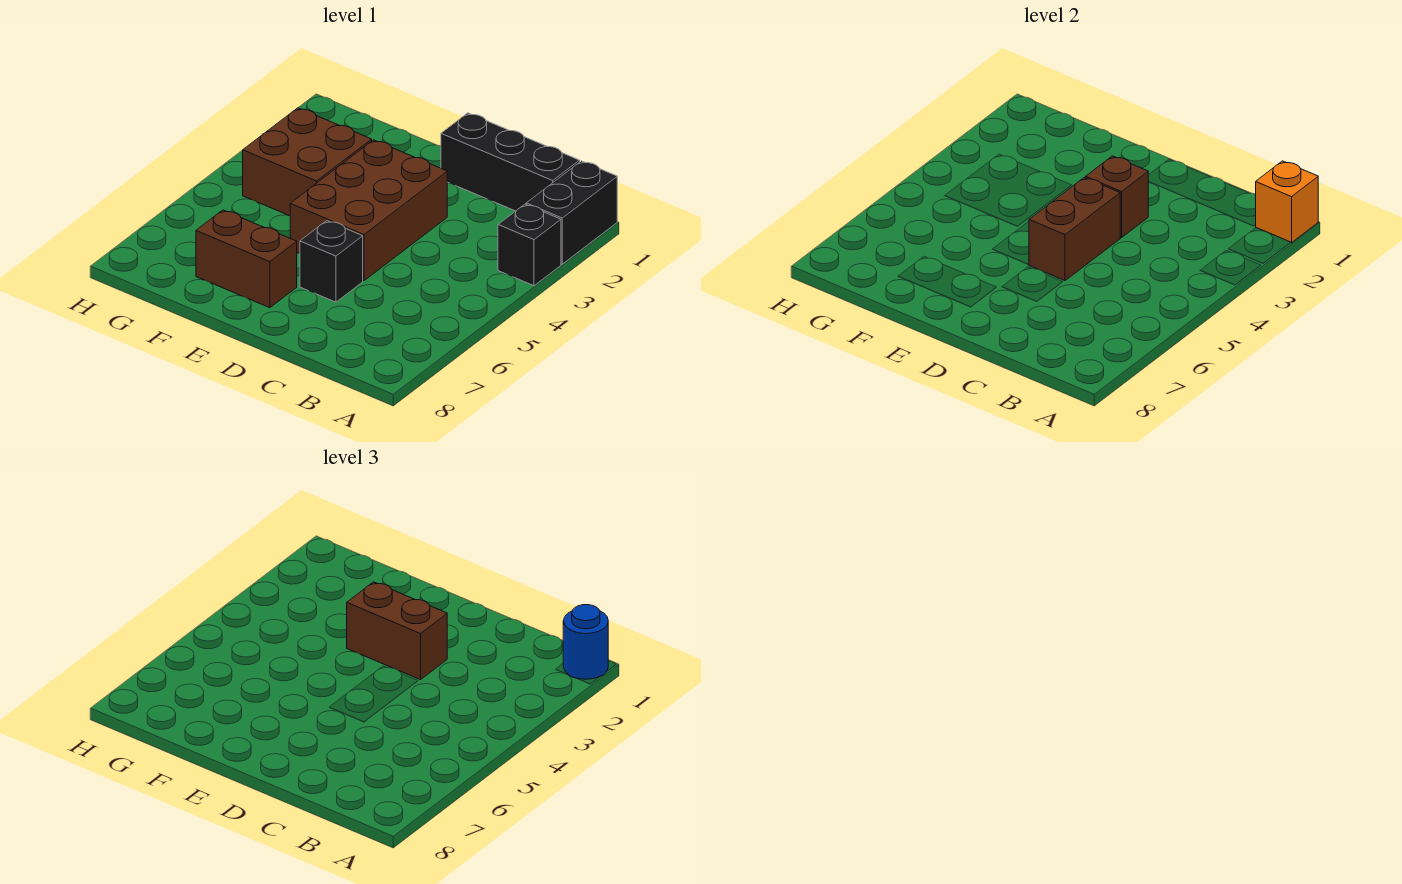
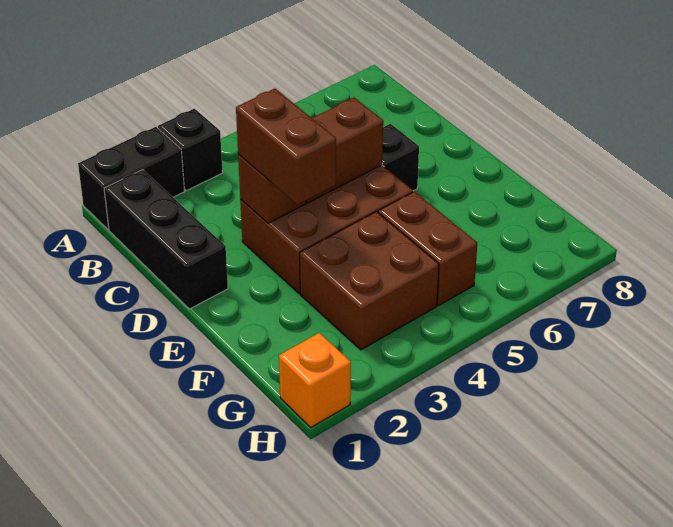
orange brick A1 level 2 -> orange brick H1 level 1
blue round brick A1 level 3 -> none
brown brick E7:F7 level 1 -> brown brick F5:G5 level 1

